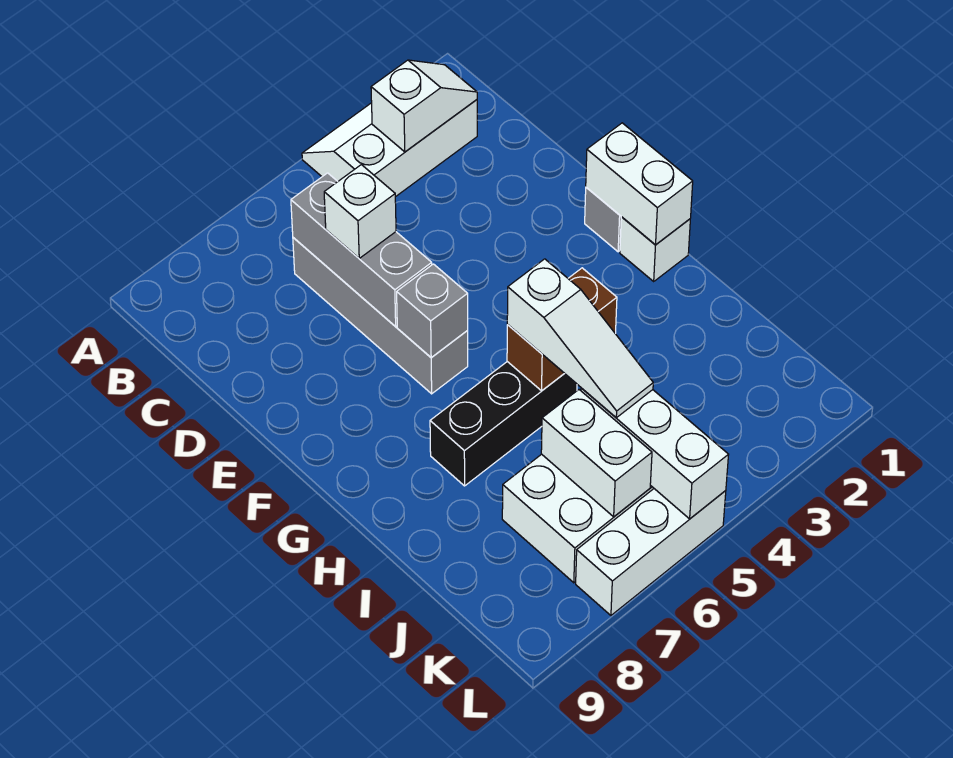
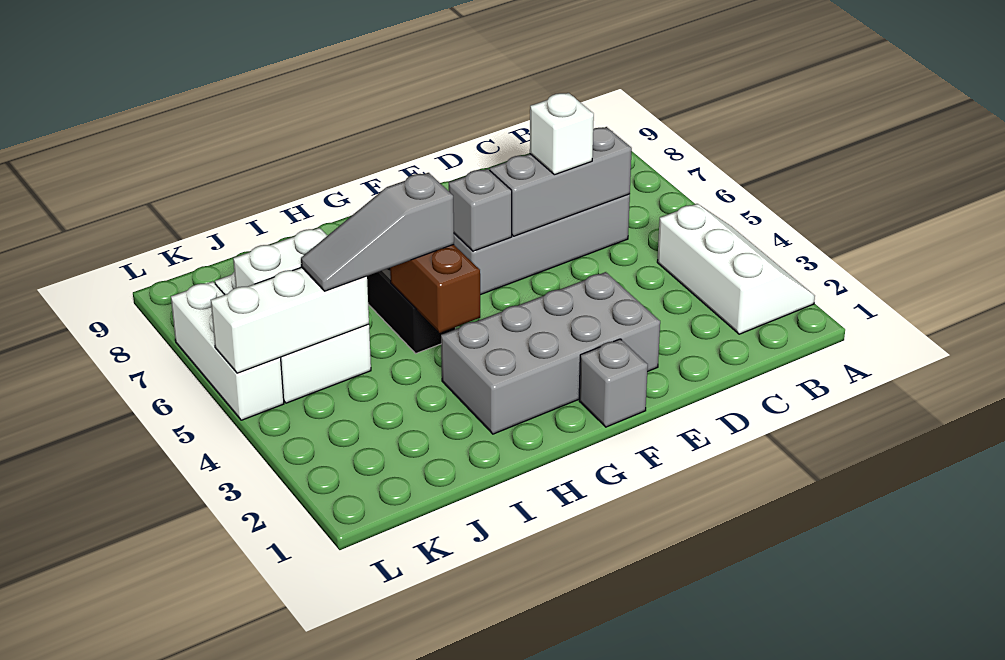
white slope B2:B3 level 2 top 3 -> none
none -> grey brick E2:H3 level 1
white brick F1:G1 level 2 -> none
white brick G1 level 1 -> none
white slope H5:J5 level 3 top H -> grey slope H5:J5 level 3 top H

